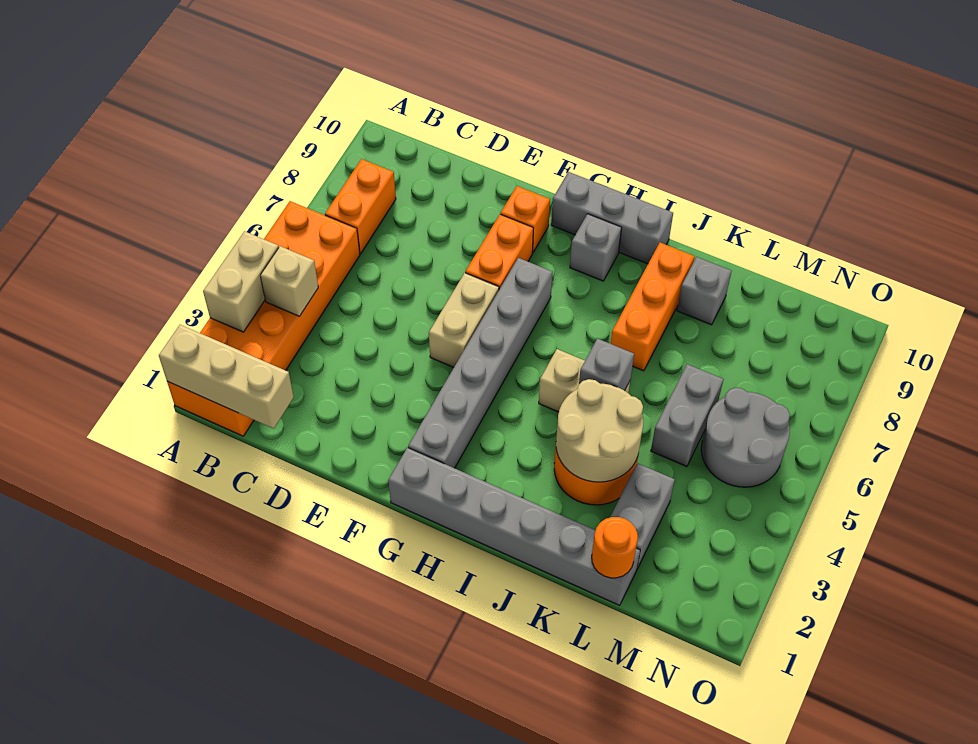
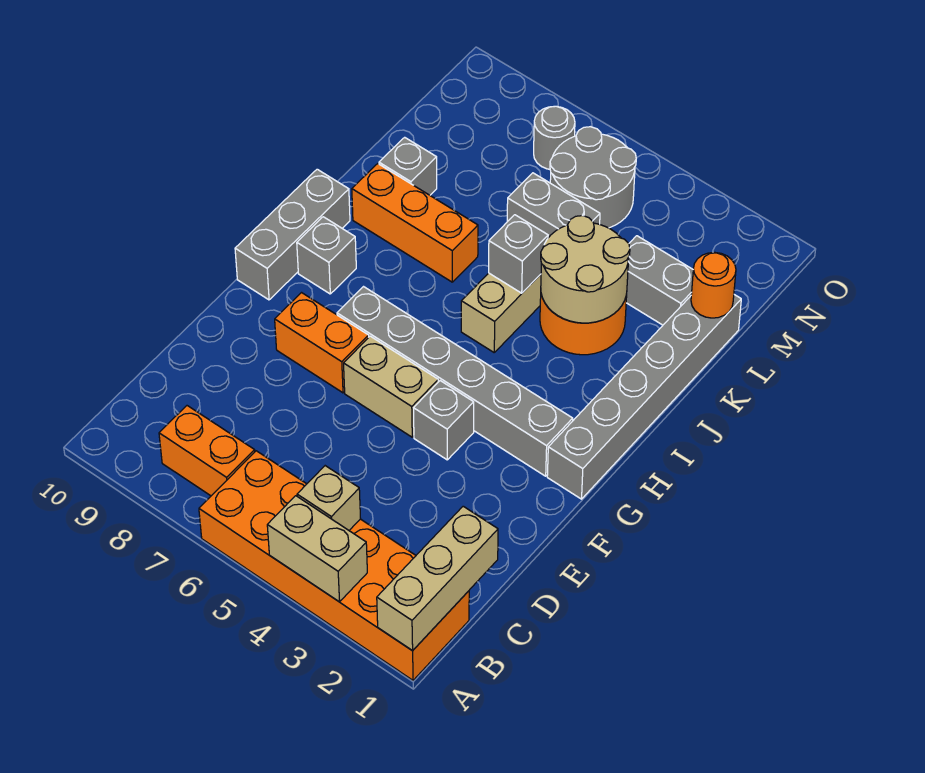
none -> grey brick F4 level 1
orange brick F9 level 1 -> none
none -> grey round brick N7 level 1

